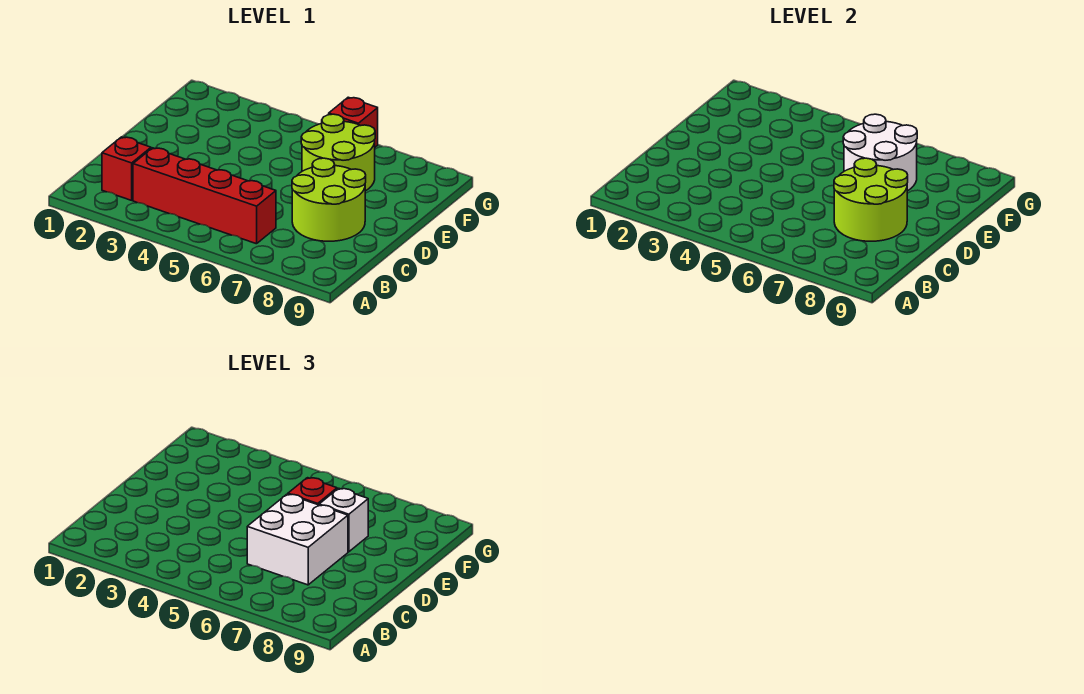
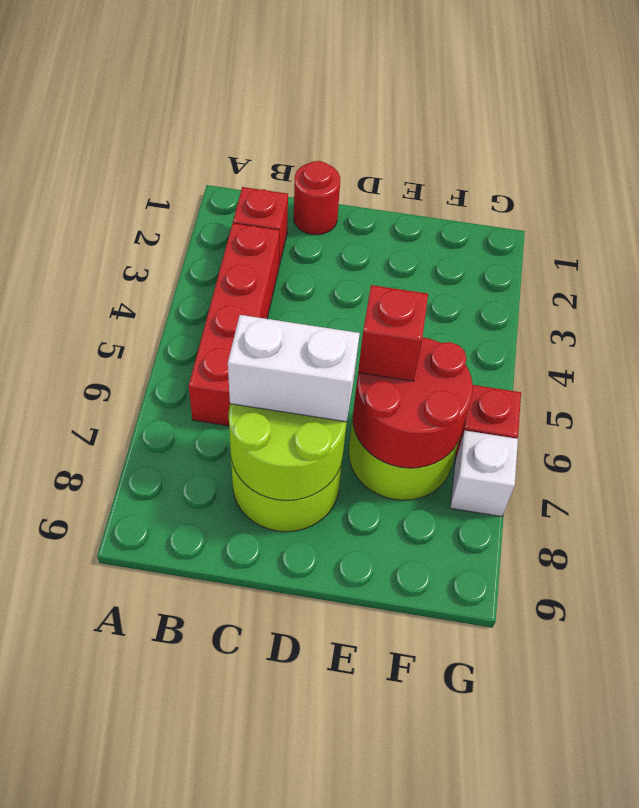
none -> red round brick C1 level 1
white brick C6:D7 level 3 -> white brick C7:D7 level 3
white round brick E6:F7 level 2 -> red round brick E6:F7 level 2
white brick E7 level 3 -> white brick G7 level 1

